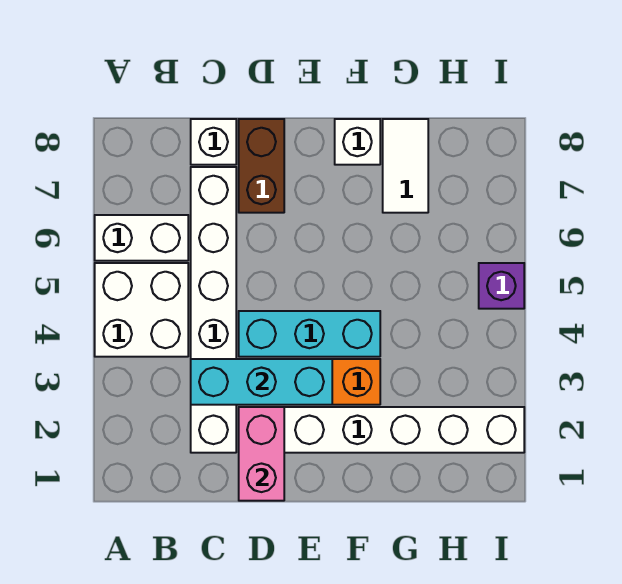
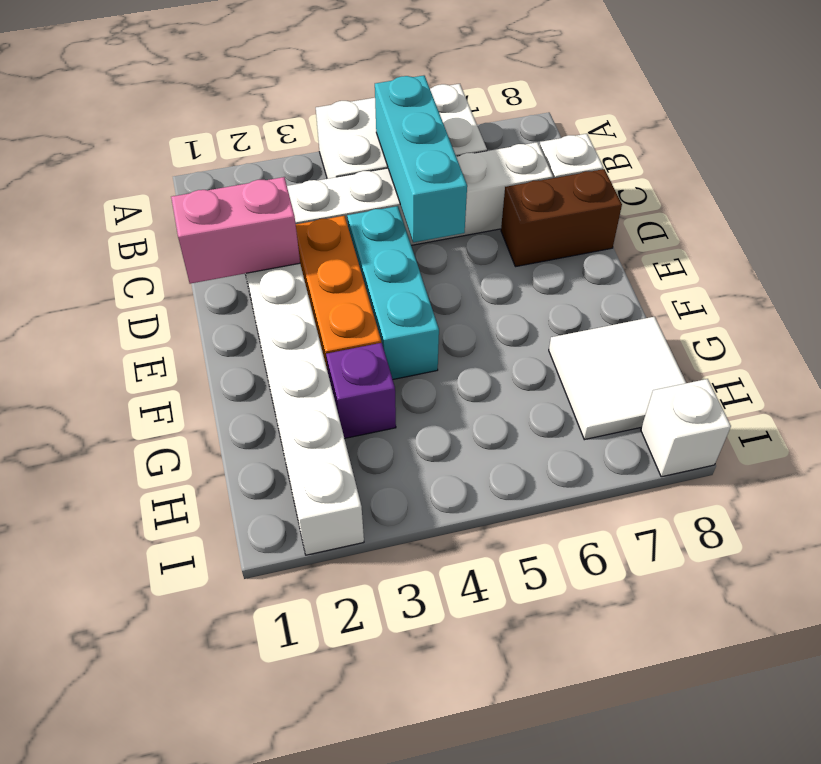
cyan brick C3:E3 level 2 -> cyan brick B5:D5 level 2
white brick F8 level 1 -> white brick I8 level 1
white tile G7:G8 level 1 -> white tile G7:H8 level 1
purple brick I5 level 1 -> purple brick G3 level 1

